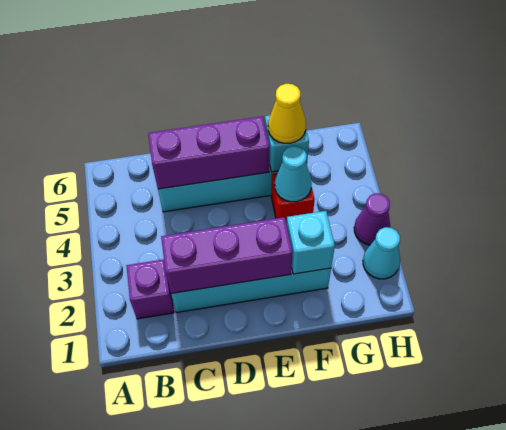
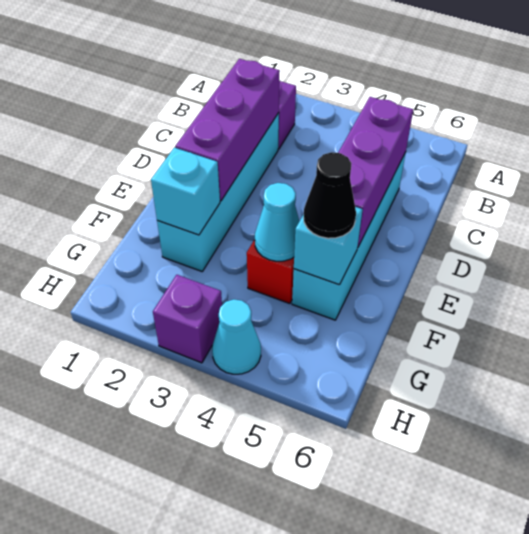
yellow cone F5 level 3 -> black cone F5 level 3
cyan cone H2 level 1 -> cyan cone H4 level 1
purple cone H3 level 1 -> purple brick H3 level 1

